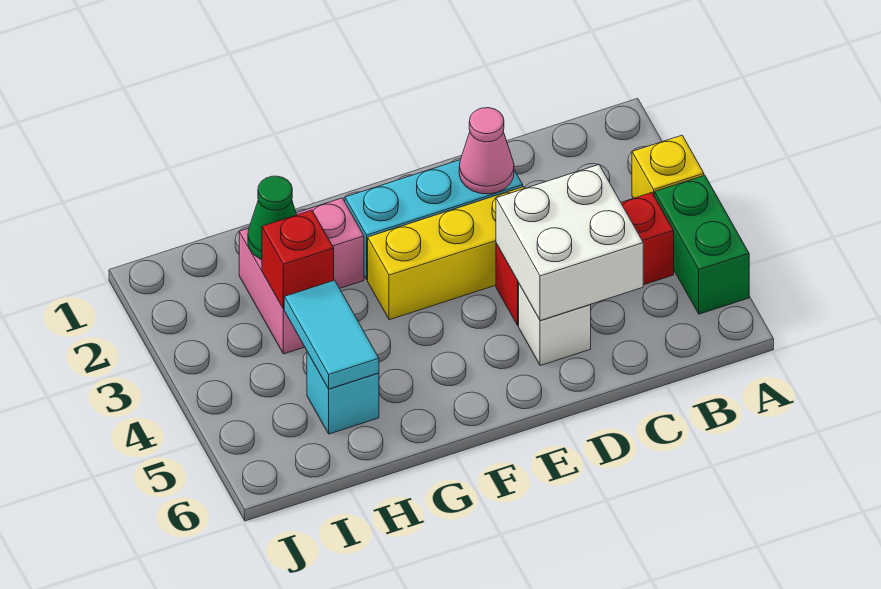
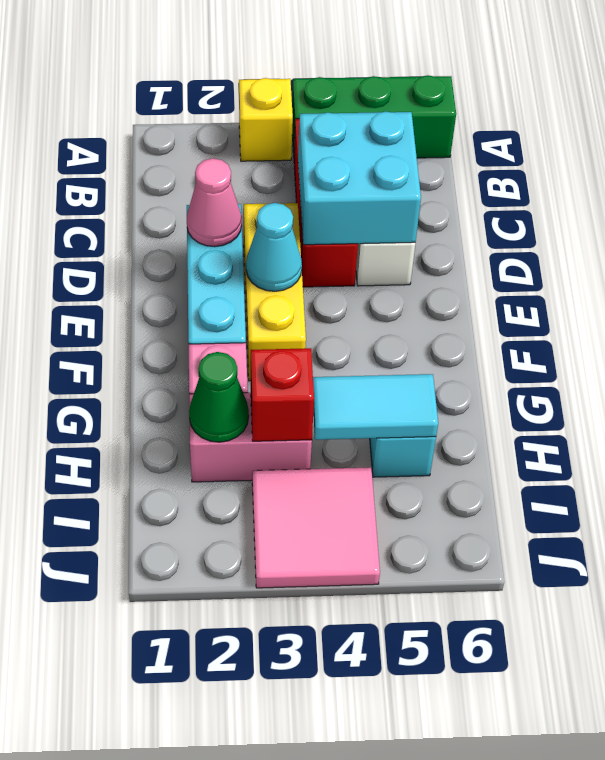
green brick A4:A5 level 1 -> green brick A4:A6 level 1
white brick C4:D5 level 2 -> cyan brick C4:D5 level 2
none -> cyan cone E3 level 2
none -> pink tile I3:J4 level 1

